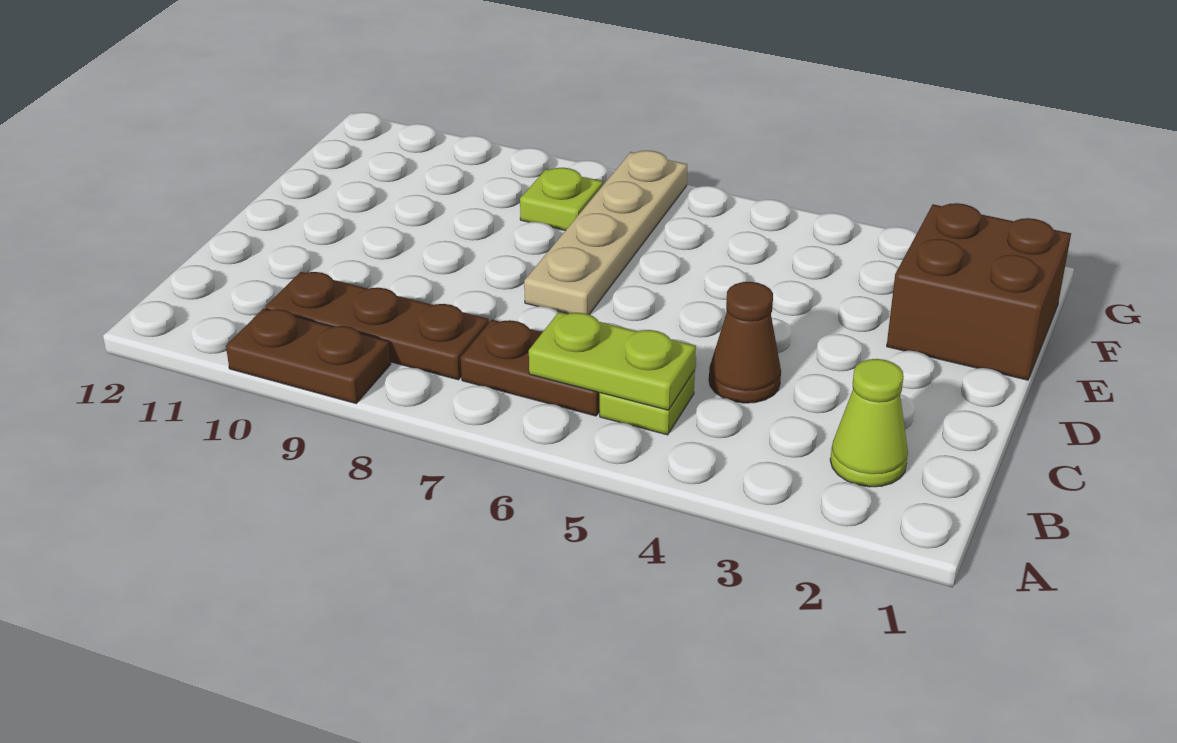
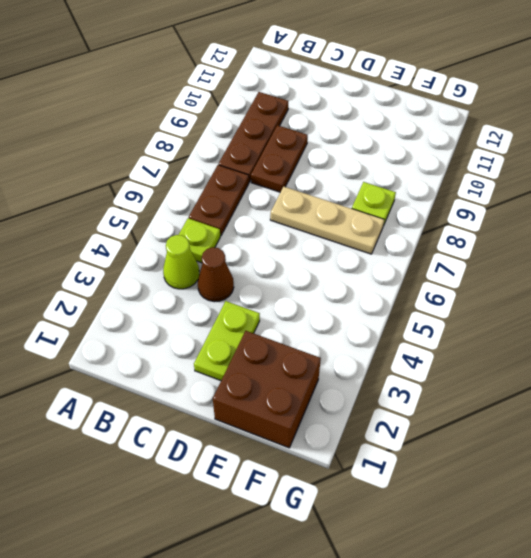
brown plate A9:A10 level 1 -> brown plate C8:C9 level 1
lime cone B2 level 1 -> lime cone B4 level 1
lime plate B5:B6 level 2 -> lime plate D2:D3 level 1
tan plate D7:G7 level 1 -> tan plate D7:F7 level 1

